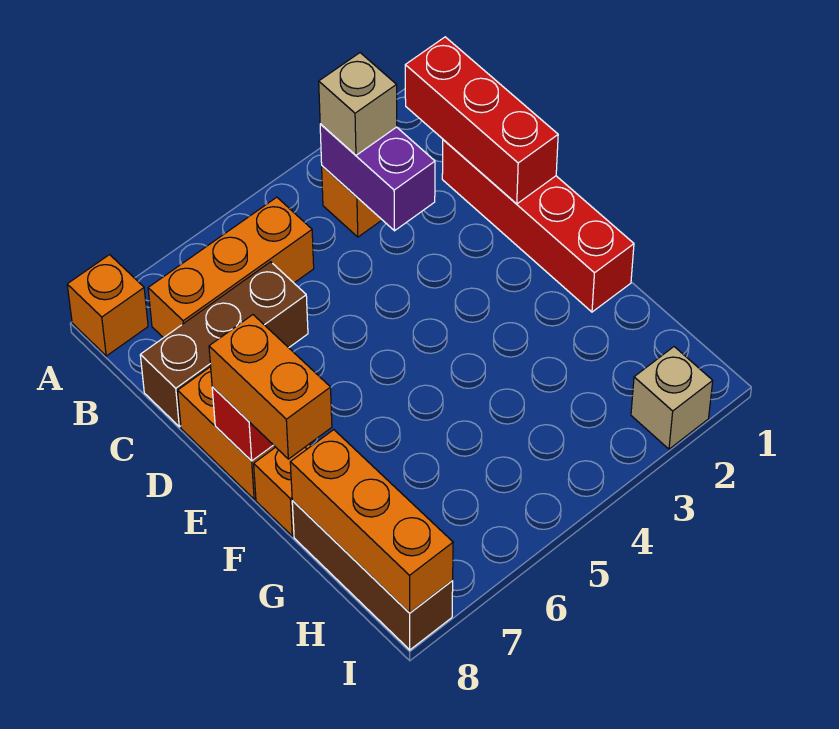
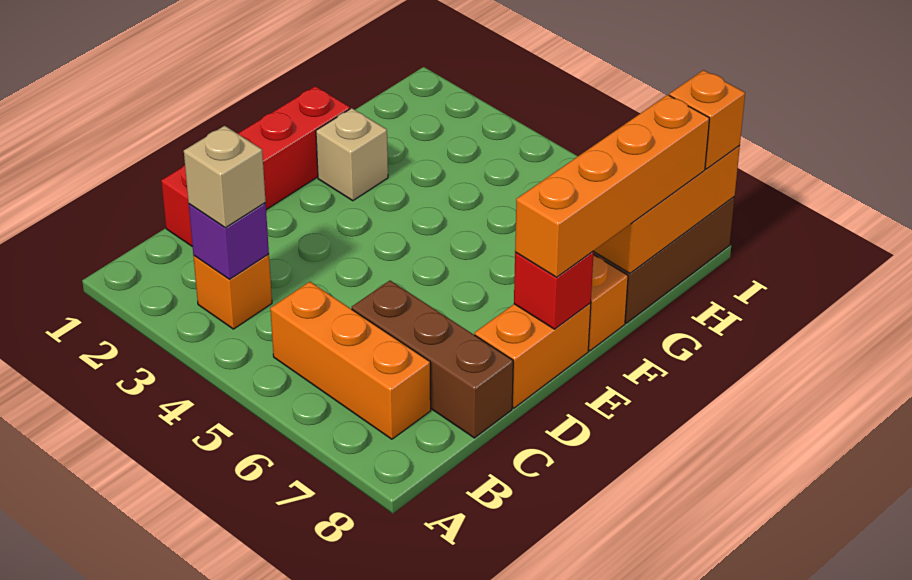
orange brick A8 level 1 -> orange brick I8 level 3
red brick B1:D1 level 2 -> none
purple brick B3:C3 level 2 -> purple brick B3 level 2
orange brick E8:F8 level 3 -> orange brick E8:H8 level 3
tan brick I2 level 1 -> tan brick F2 level 1

